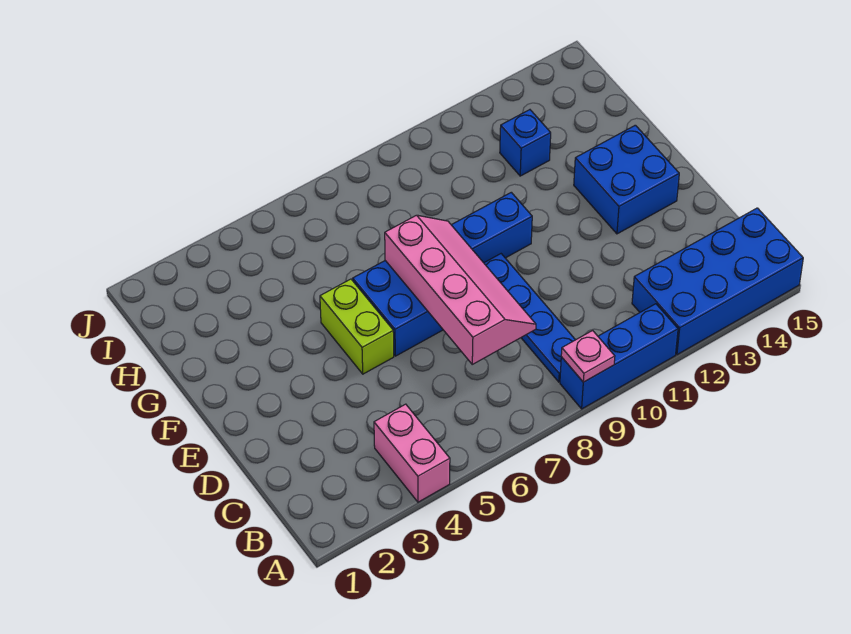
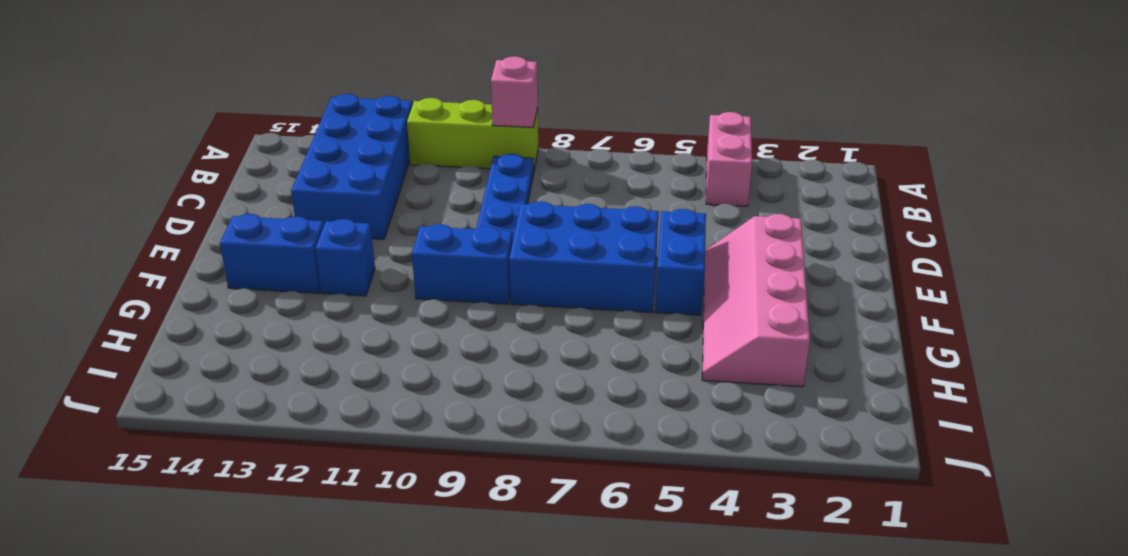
blue brick A9:A11 level 1 -> lime brick A9:A11 level 1
pink plate A9 level 2 -> pink brick A9 level 2
blue brick A12:B15 level 1 -> blue brick A12:D13 level 1
pink slope C7:F8 level 2 top 7 -> pink slope E3:H4 level 1 top 3
lime brick E5:F5 level 1 -> blue brick E5:F5 level 1
blue brick E13:F14 level 1 -> blue brick F13:F14 level 1
blue brick H12 level 1 -> blue brick F12 level 1

